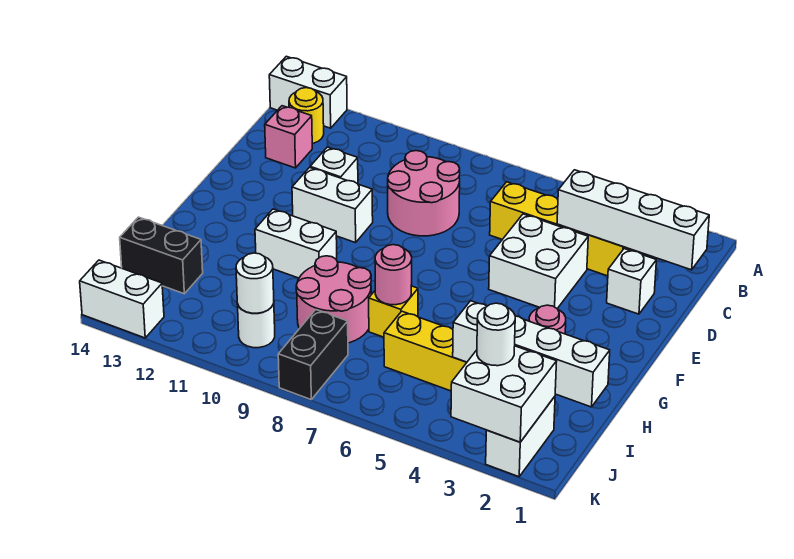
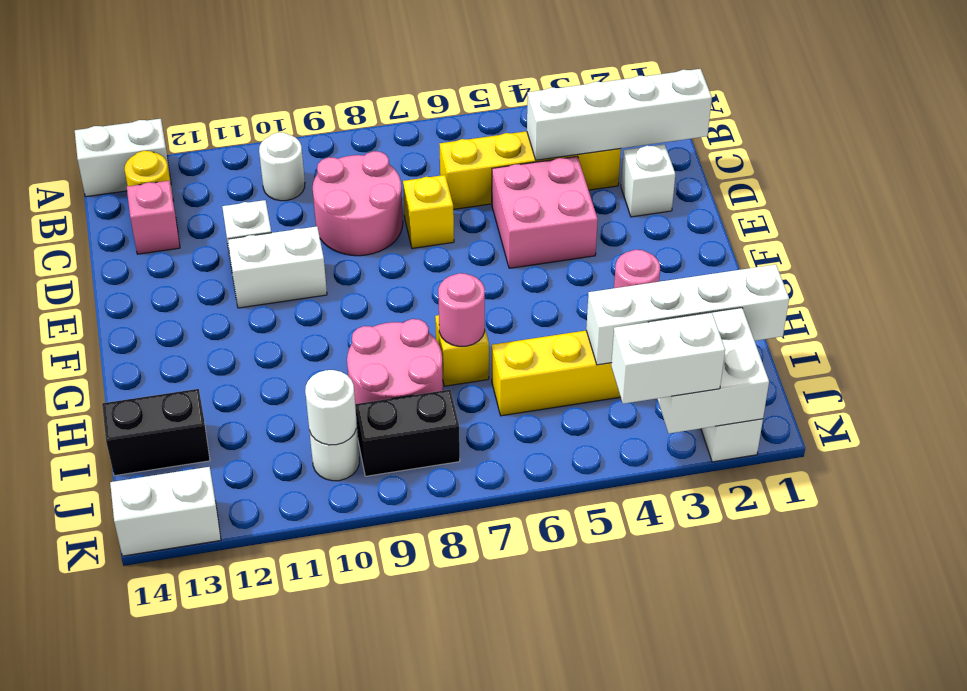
white brick D4:E5 level 1 -> pink brick D4:E5 level 1
none -> yellow brick D7 level 1
white brick G10:G11 level 1 -> white brick K3:K4 level 3
white round brick J3 level 3 -> white round brick B10 level 1
black brick J8:K8 level 1 -> black brick J8:J9 level 1

